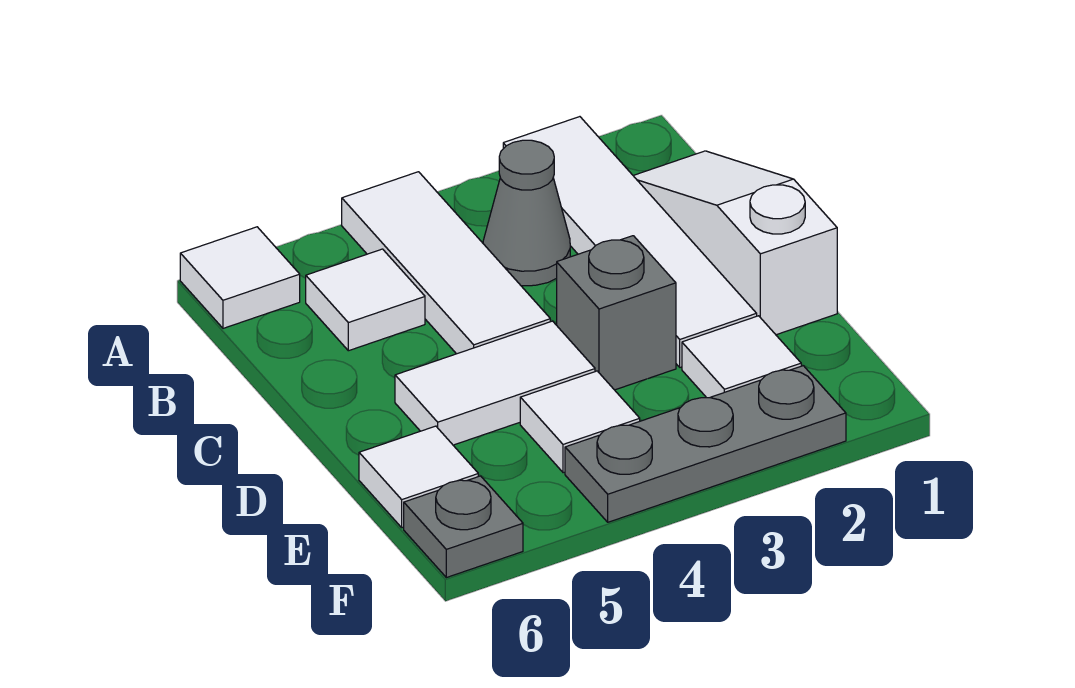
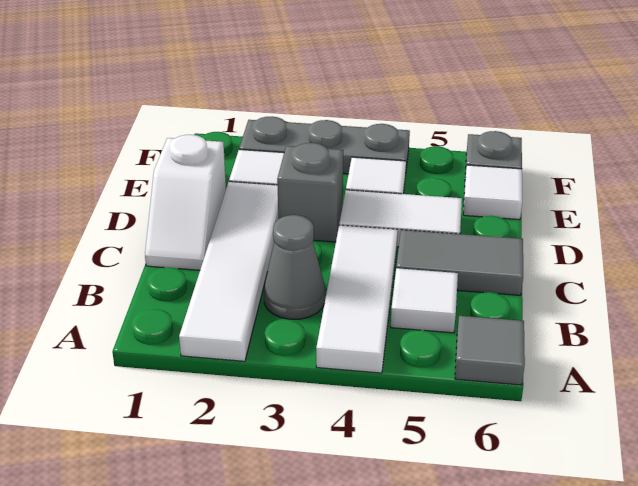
white tile A6 level 1 -> grey tile A6 level 1
white slope B1:D1 level 1 top D -> white slope C1:D1 level 1 top D
none -> grey tile C5:C6 level 1

